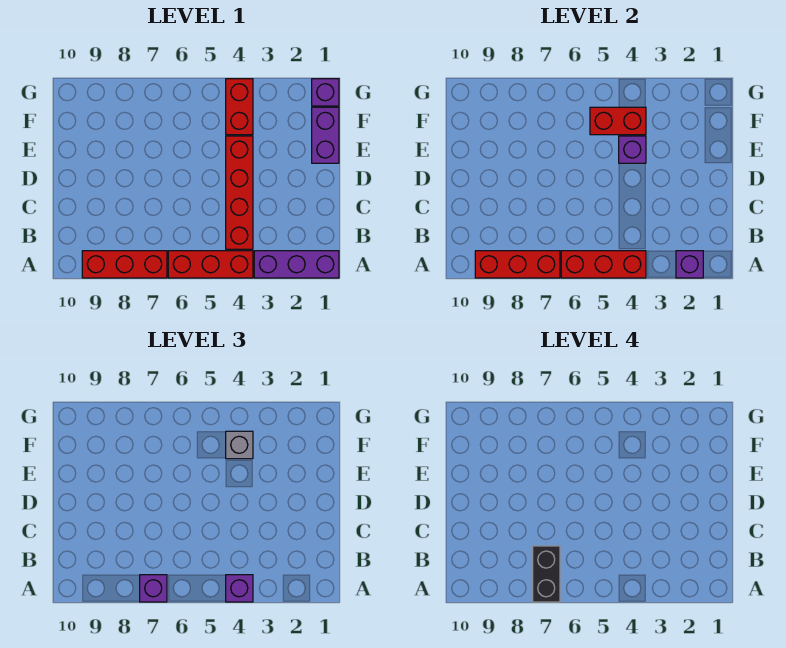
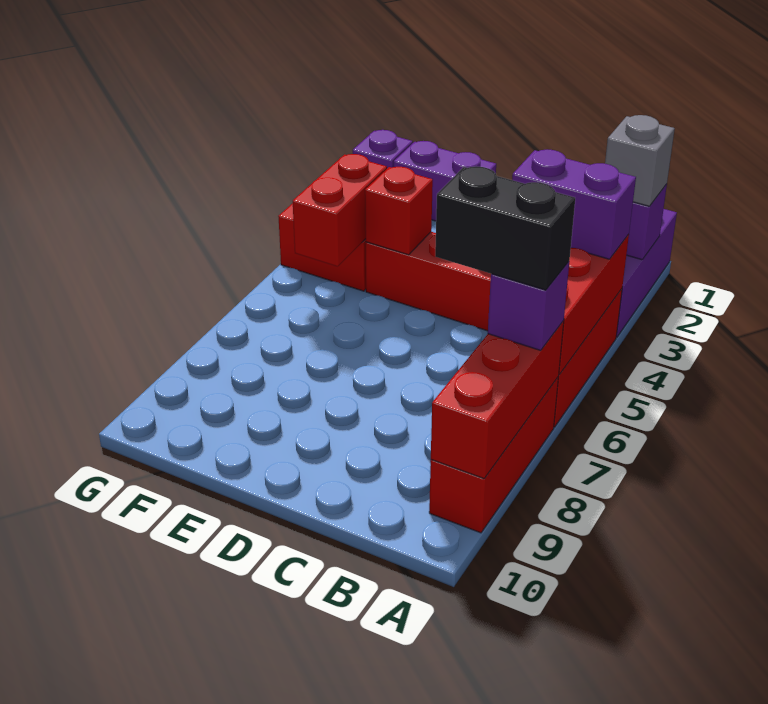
purple brick A4 level 3 -> purple brick A4:B4 level 3
purple brick E4 level 2 -> red brick E4 level 2
grey brick F4 level 3 -> grey brick A2 level 3

